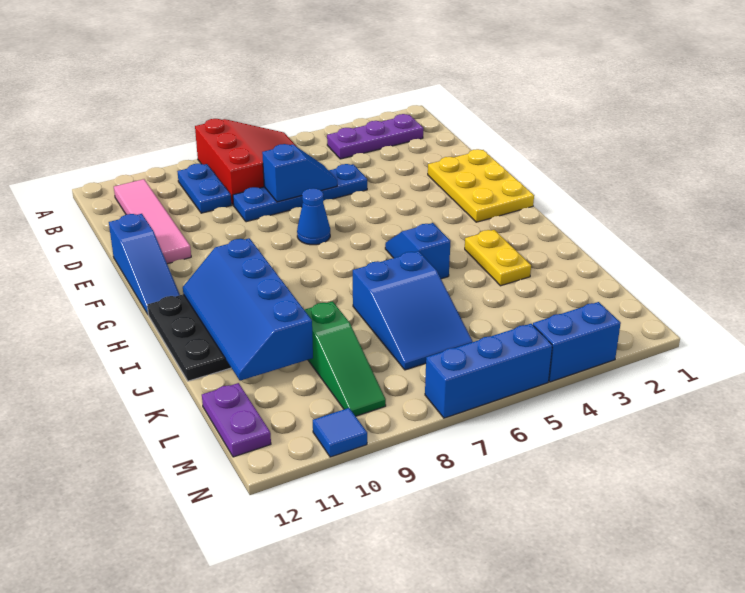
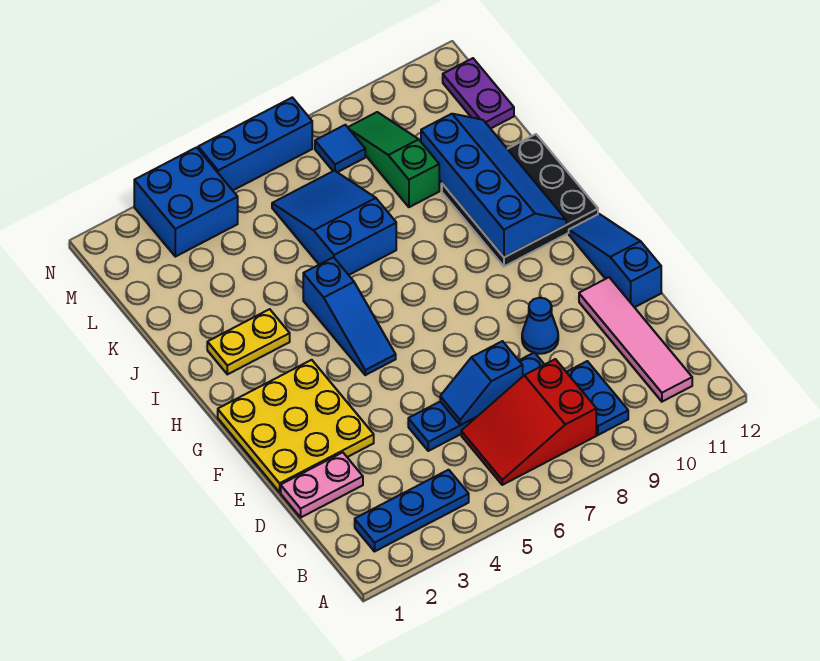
red slope A6:C8 level 1 top 8 -> red slope B6:C8 level 1 top 8
purple plate B2:B4 level 1 -> blue plate B2:B4 level 1
none -> pink plate D1:D2 level 1
yellow plate E1:G2 level 1 -> yellow plate E1:G3 level 1
blue cone F7 level 1 -> blue cone E9 level 1
blue slope H5:I5 level 1 top I -> blue slope G5:I5 level 1 top I
yellow plate I3:J3 level 1 -> yellow plate I2:I3 level 1
blue brick N3:N4 level 1 -> blue brick M3:N4 level 1
blue tile N10 level 1 -> blue tile M8 level 1

